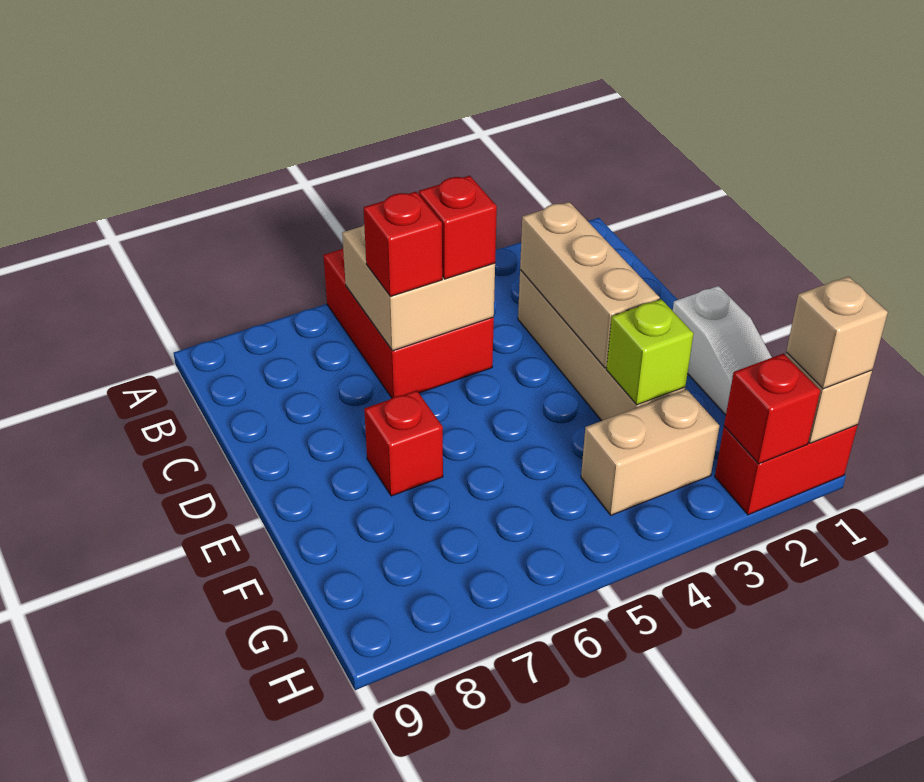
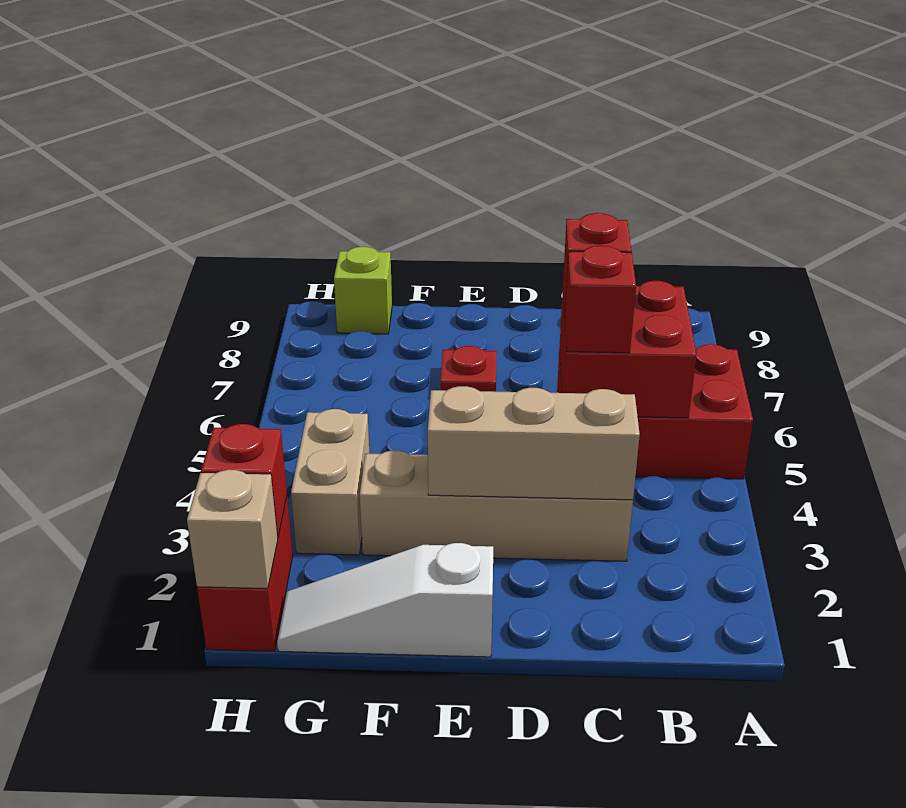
tan brick B5:C6 level 2 -> red brick B5:C6 level 2
red brick E7 level 1 -> red plate E7 level 1
lime brick F3 level 2 -> lime brick G9 level 1
tan brick H1 level 3 -> none

